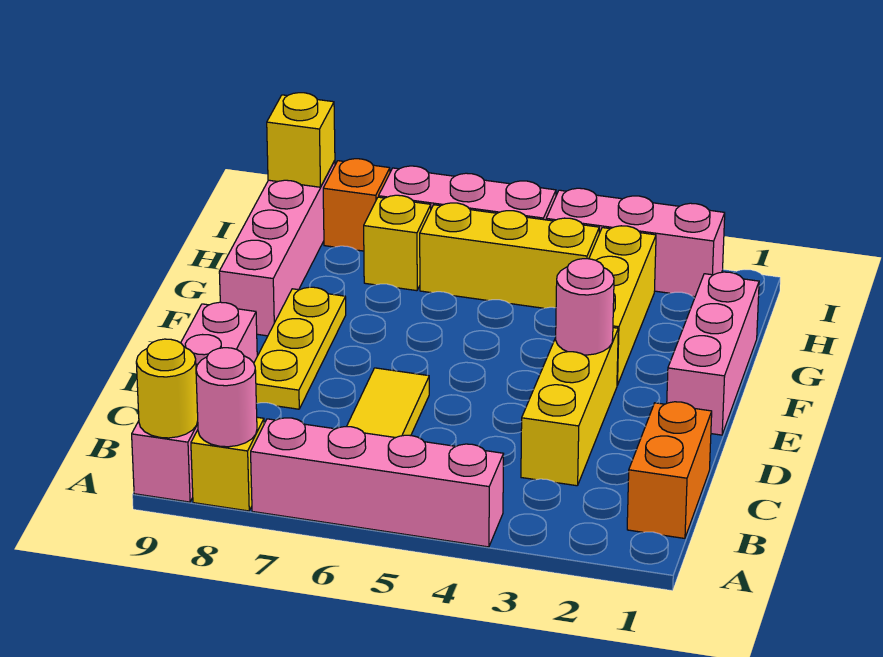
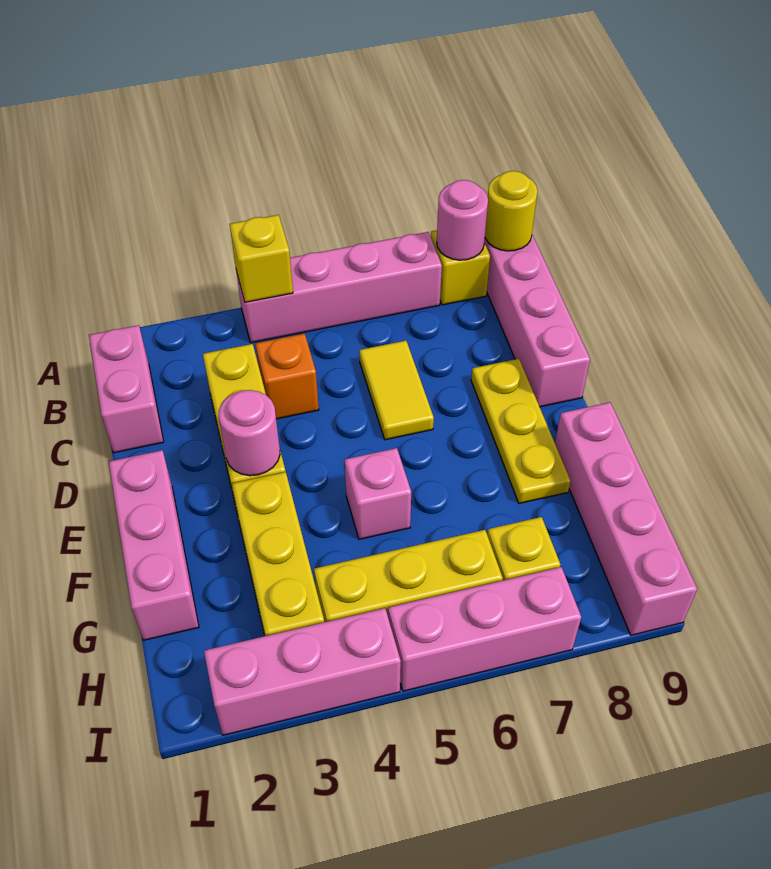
orange brick B1:C1 level 1 -> pink brick B1:C1 level 1
none -> pink brick F5 level 1
orange brick I8 level 1 -> orange brick C4 level 1
yellow brick I9 level 2 -> yellow brick A4 level 2

